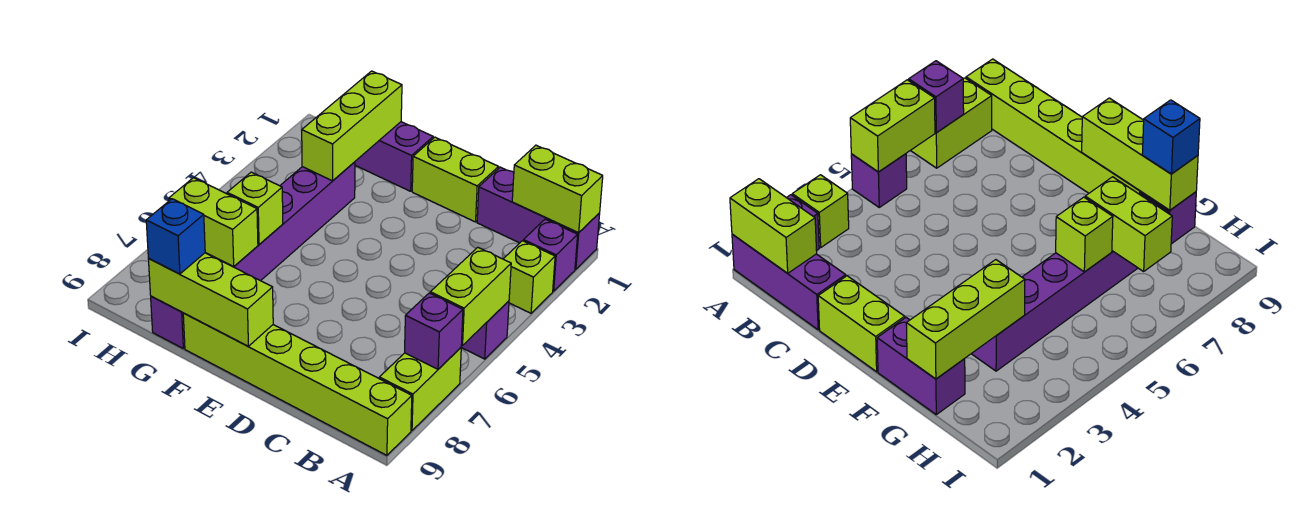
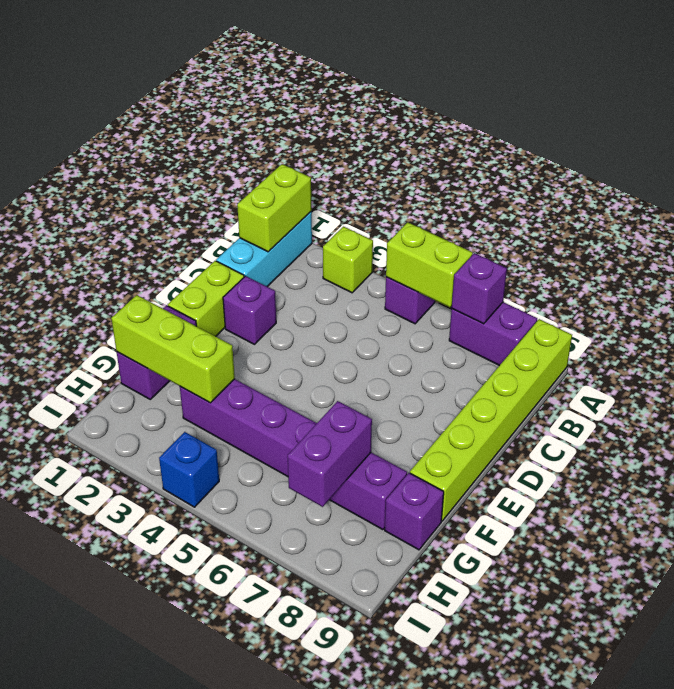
purple brick A1:C1 level 1 -> cyan brick A1:C1 level 1
purple brick A2 level 1 -> purple brick D2 level 1
lime brick A7:A8 level 1 -> purple brick A7:A8 level 1
lime brick E9:G9 level 2 -> none
lime brick G6 level 2 -> none
lime brick G7:H7 level 2 -> purple brick G7:H7 level 2
blue brick G9 level 3 -> blue brick I4 level 1

